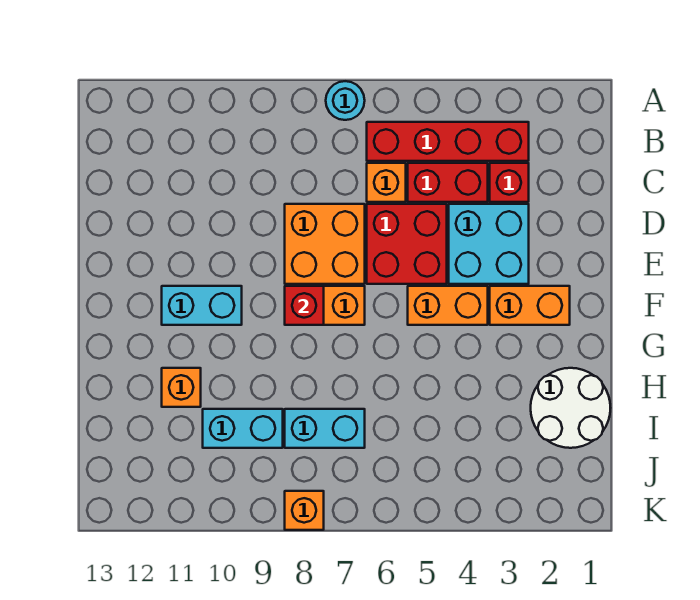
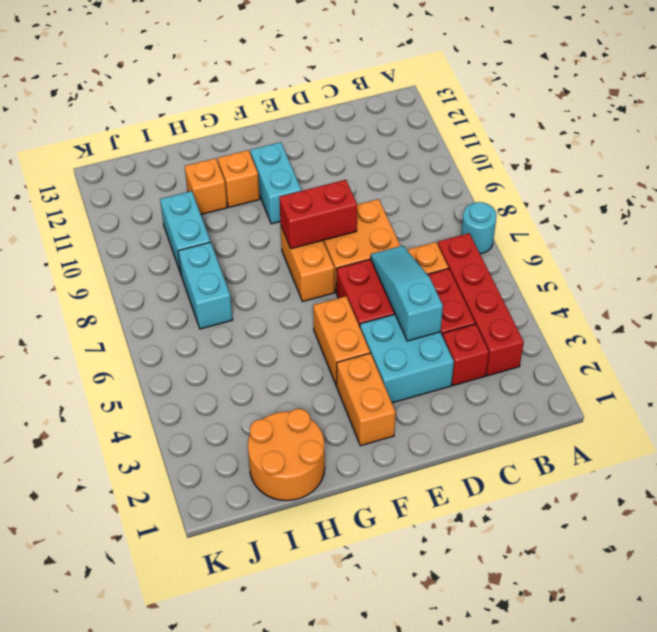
none -> cyan slope D4:D6 level 2 top 4
red brick F8 level 2 -> red brick E8:F8 level 2
white round brick H1:I2 level 1 -> orange round brick H1:I2 level 1
orange brick K8 level 1 -> orange brick G11 level 1

